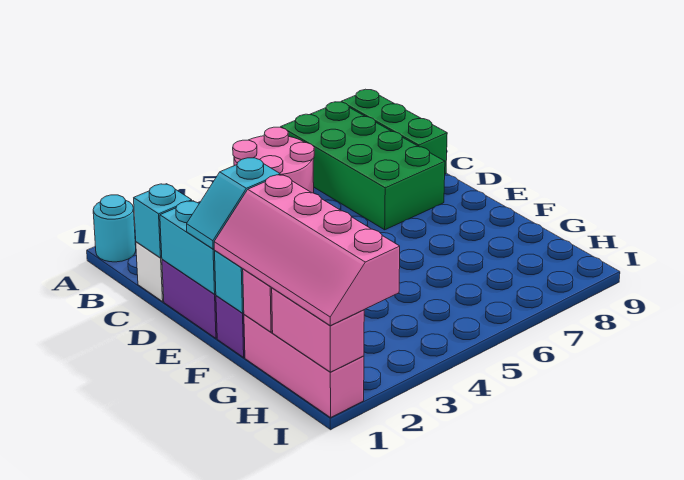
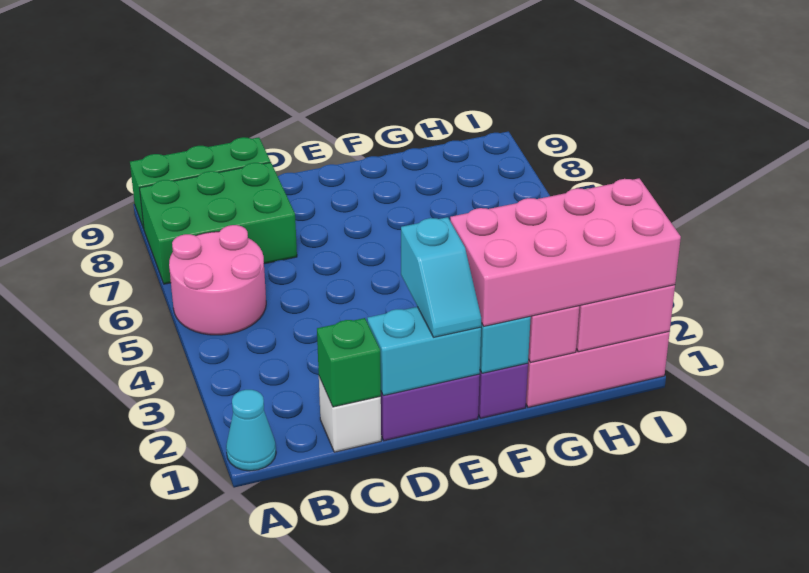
cyan round brick A1 level 1 -> cyan cone A1 level 1
green brick A7:D8 level 1 -> green brick A7:C8 level 1
cyan brick C1 level 2 -> green brick C1 level 2
pink slope F1:I2 level 3 top 2 -> pink brick F1:I2 level 3

